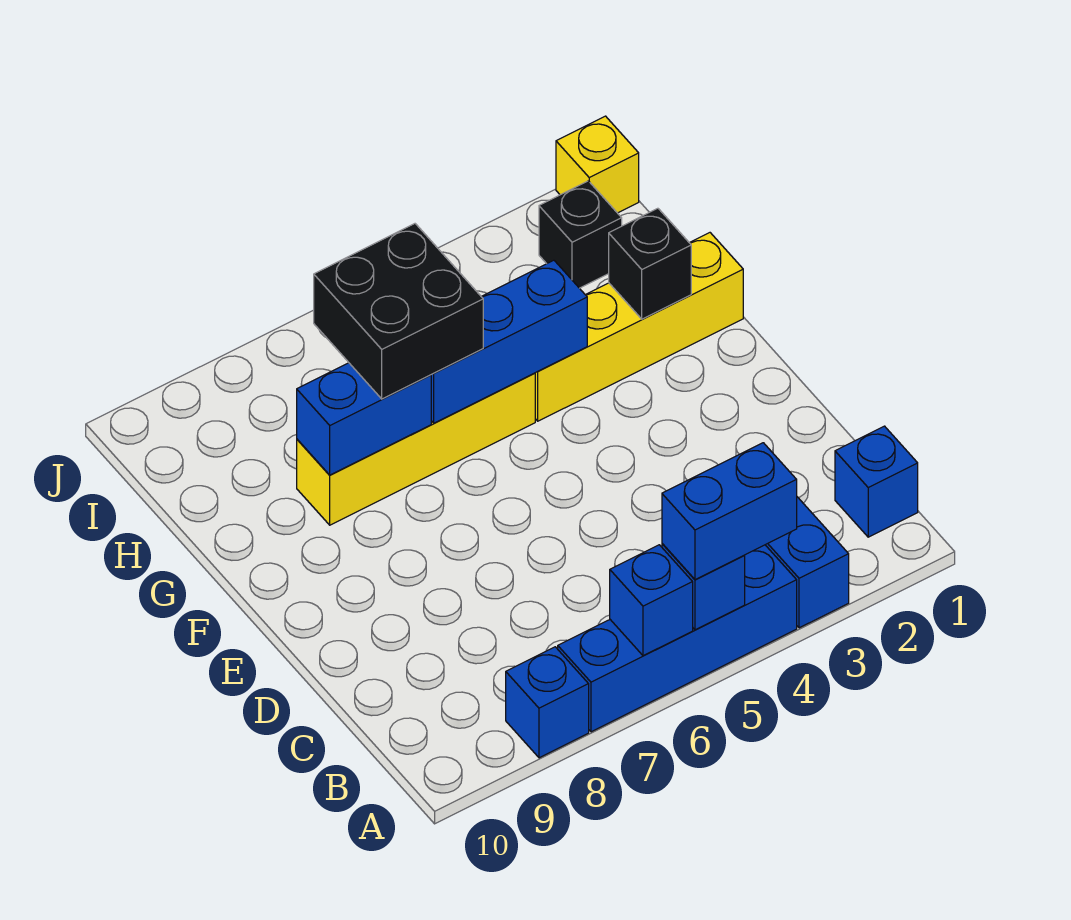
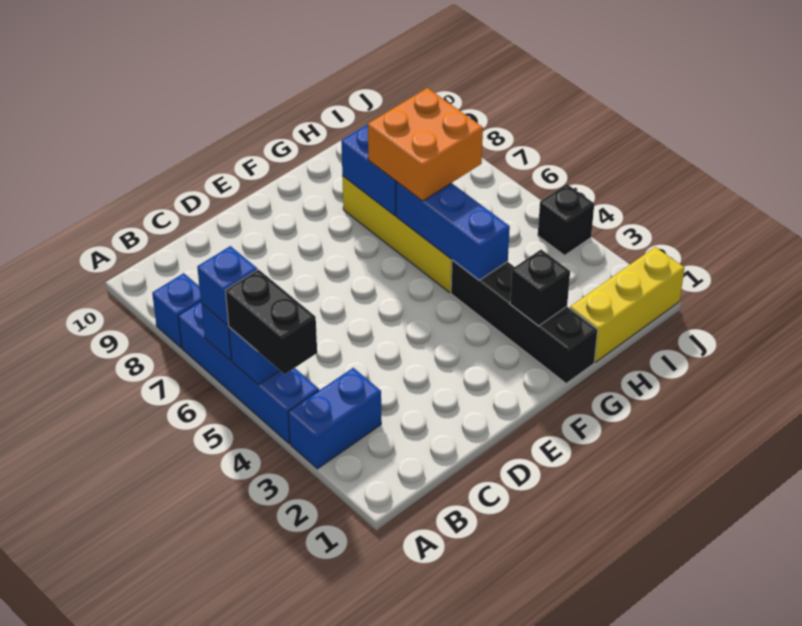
blue brick A4:A5 level 3 -> black brick A4:A5 level 3
blue brick B1 level 1 -> blue brick A6 level 3
yellow brick G1:G4 level 1 -> black brick G1:G4 level 1
black brick G6:H7 level 3 -> orange brick G6:H7 level 3
black brick I2 level 1 -> black brick J4 level 1
yellow brick J1 level 1 -> yellow brick H1:J1 level 1

